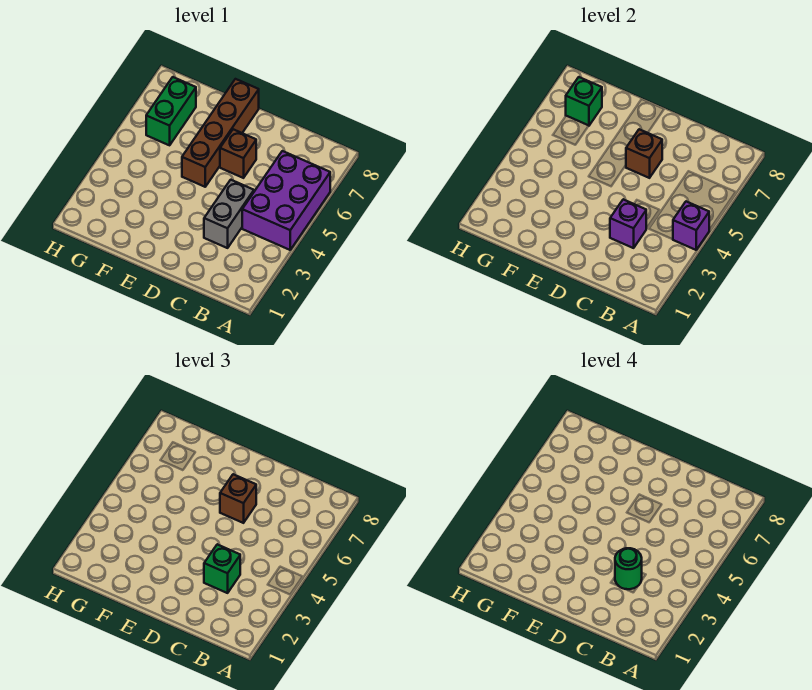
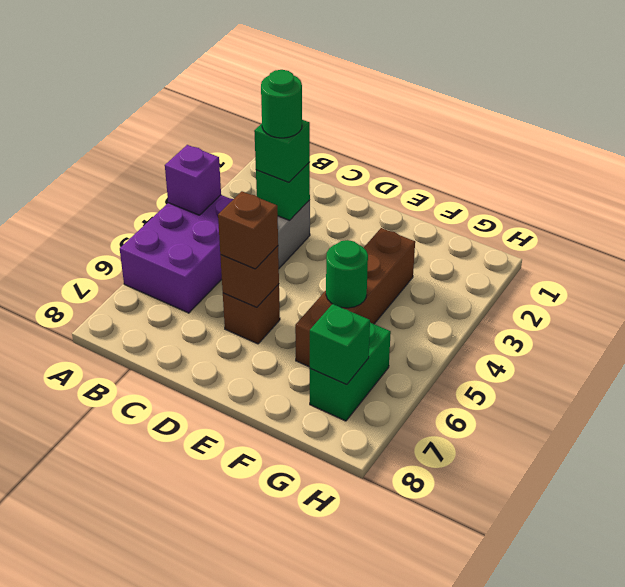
purple brick C3 level 2 -> green brick C3 level 2
brown brick E5:E8 level 1 -> brown brick F3:F6 level 1
none -> green round brick F5 level 2

